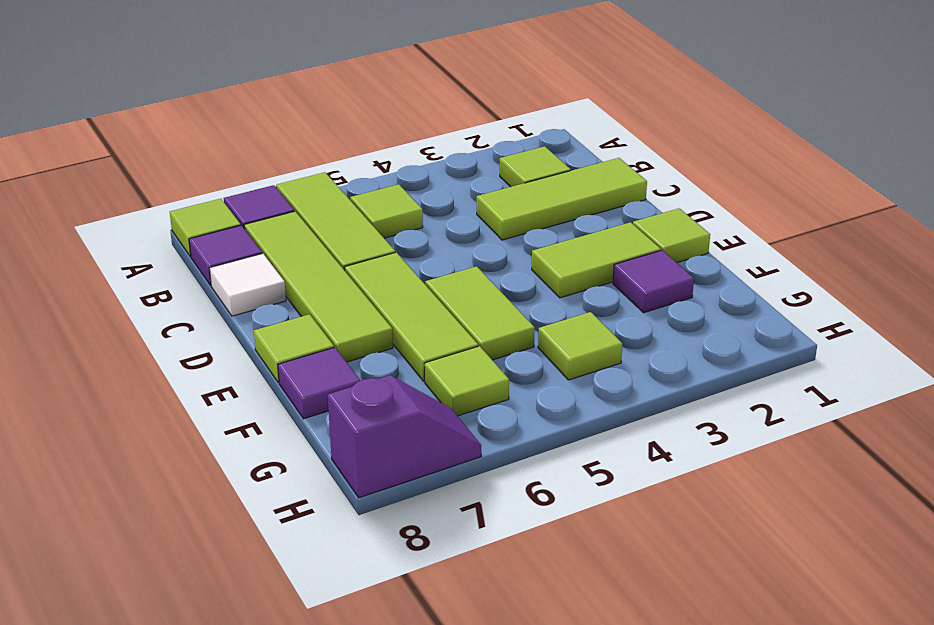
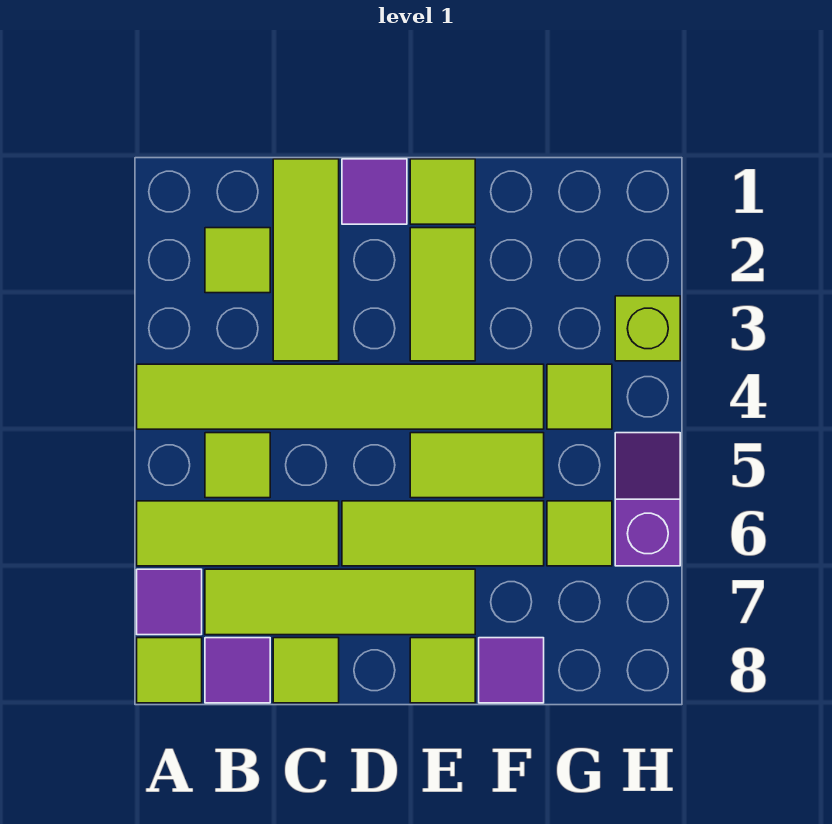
none -> lime tile A4:F4 level 1
white tile C8 level 1 -> lime tile C8 level 1
purple tile F2 level 1 -> purple tile D1 level 1
none -> lime brick H3 level 1
purple slope H7:H8 level 1 top 8 -> purple slope H5:H6 level 1 top 6

